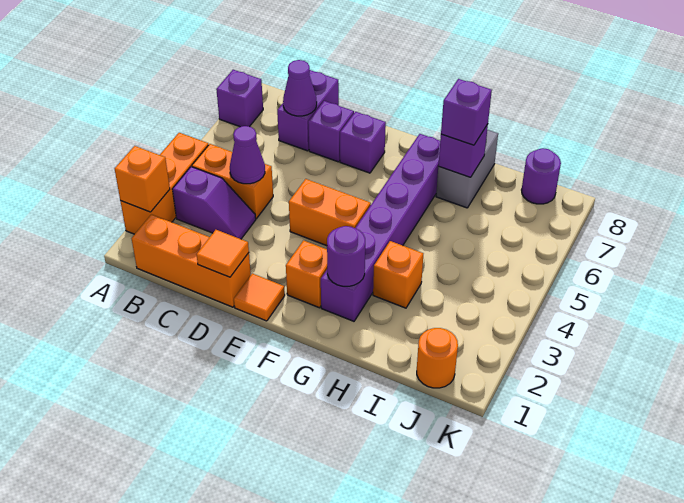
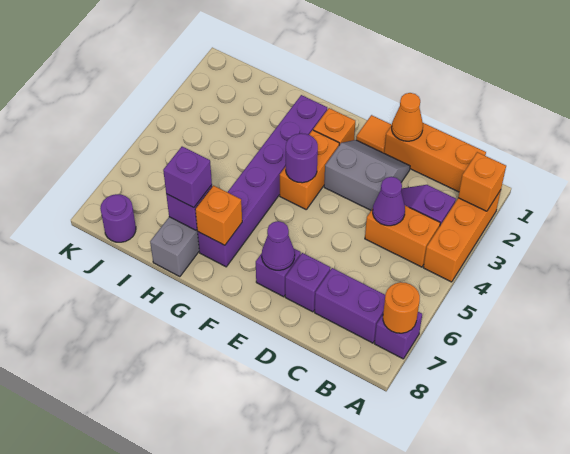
purple brick C7:C8 level 1 -> purple brick B7:C7 level 1
purple cone C7 level 2 -> purple cone E7 level 2
orange tile D1 level 2 -> orange cone D1 level 2
none -> grey slope D2:E3 level 1 top 3
orange brick E4:F4 level 1 -> orange brick F3:F4 level 1
purple round brick G2 level 2 -> purple round brick F4 level 2
orange brick H3 level 1 -> orange brick G7 level 2
orange round brick J1 level 1 -> orange round brick A7 level 2

